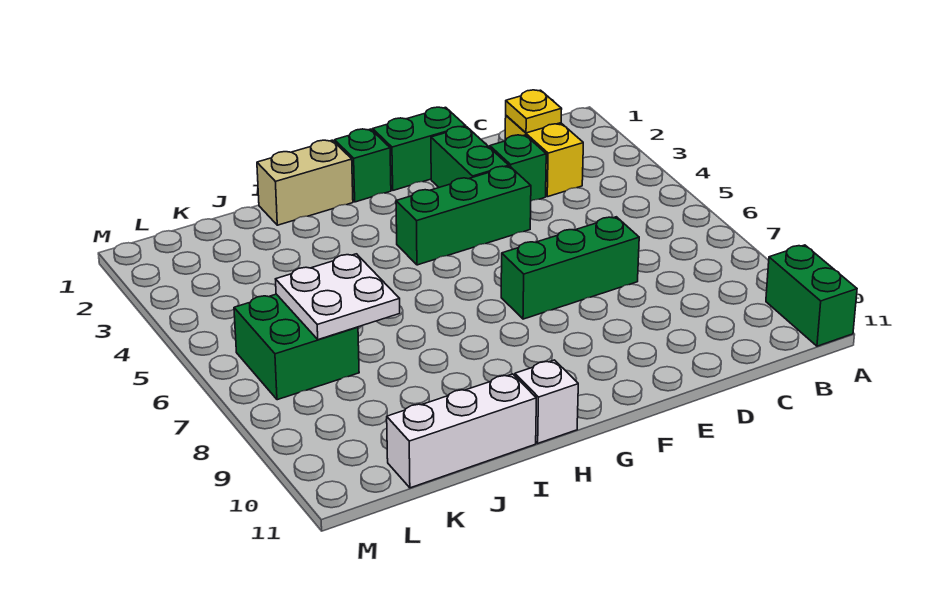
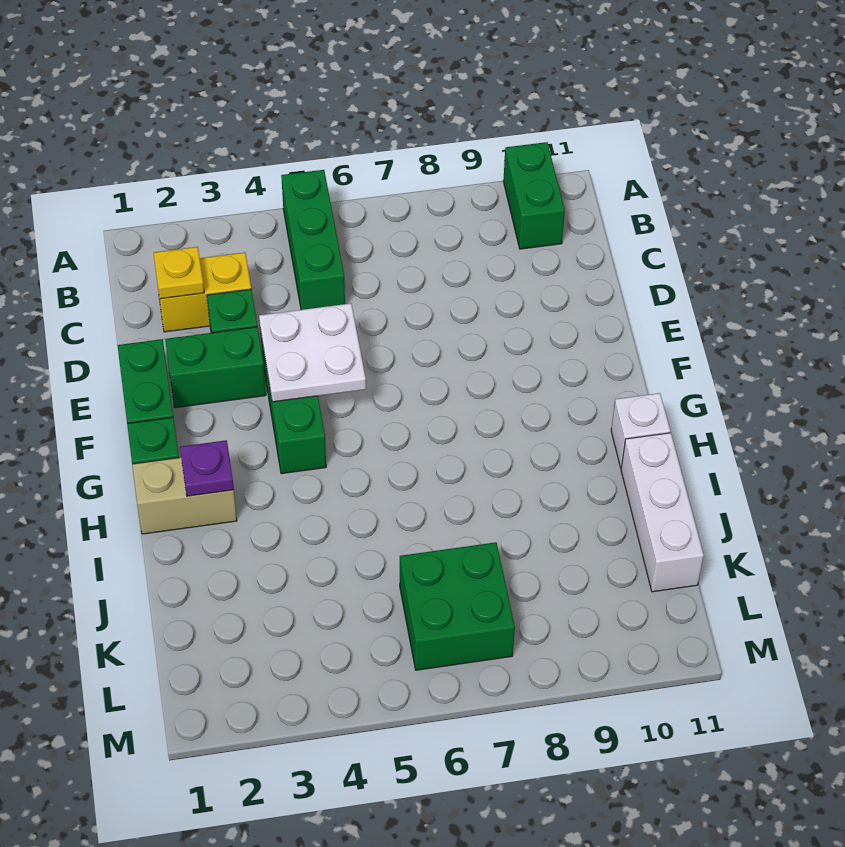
green brick A10:A11 level 1 -> green brick A10:B10 level 1
green brick D7:F7 level 1 -> green brick A5:C5 level 1
tan brick H1:I1 level 1 -> tan brick H1:H2 level 1
none -> purple plate H2 level 2
white plate J6:K7 level 2 -> white plate E4:F5 level 2

